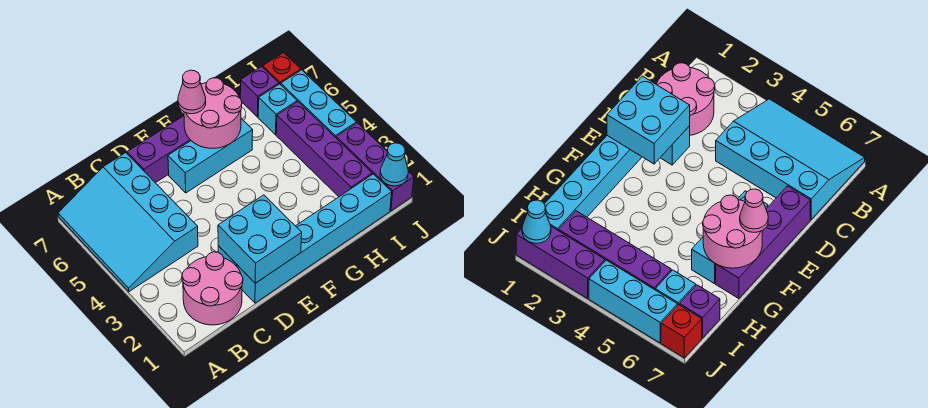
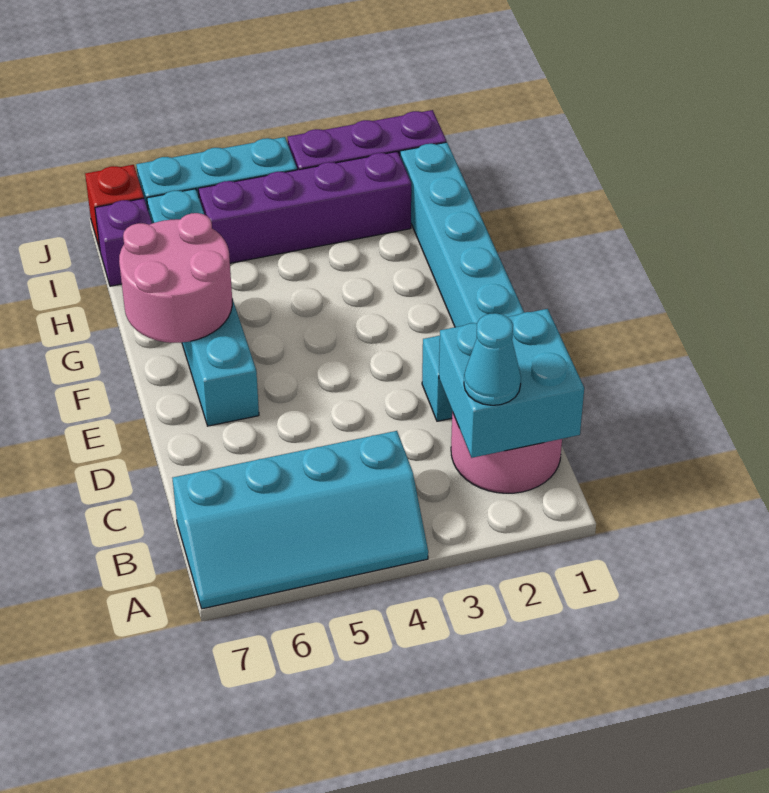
cyan slope A4:C7 level 1 top C -> cyan slope A4:B7 level 1 top B
cyan brick D1:E2 level 2 -> cyan brick B1:C2 level 2
purple brick D7:G7 level 1 -> none
pink cone F7 level 3 -> none
cyan cone J1 level 2 -> cyan cone B2 level 3

